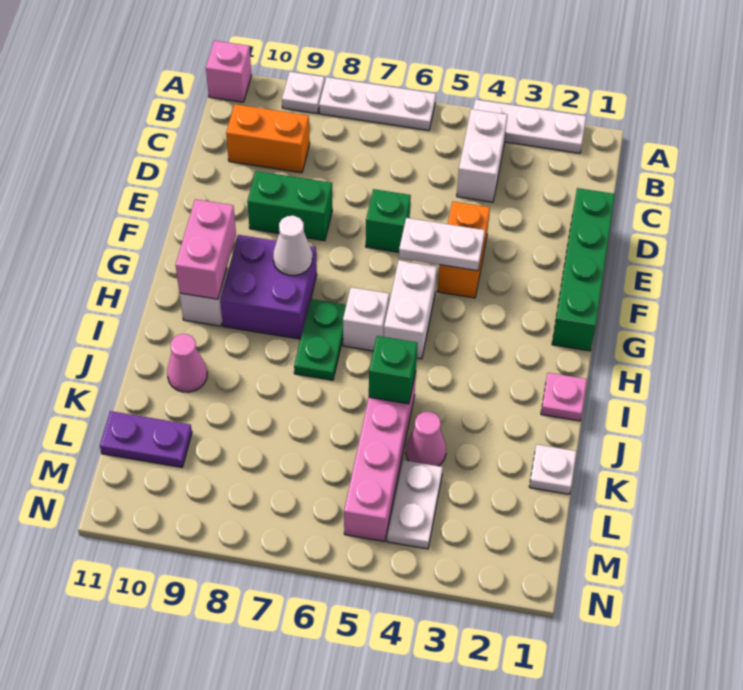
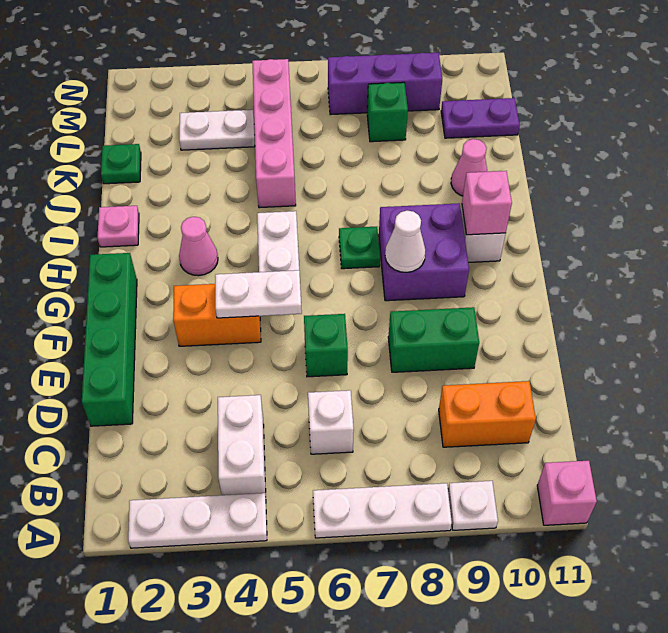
orange brick E4:F4 level 1 -> orange brick F3:F4 level 1
pink brick G10:H10 level 2 -> pink brick H10 level 2
white brick H6 level 1 -> white brick C6 level 1
green plate H7:I7 level 1 -> green plate H7 level 1
green brick J5 level 2 -> green brick L8 level 1
white plate K1 level 1 -> green plate K1 level 1
pink cone K4 level 1 -> pink cone H3 level 1
white plate L4:M4 level 1 -> white plate L3:L4 level 1
none -> purple brick M7:M9 level 1

